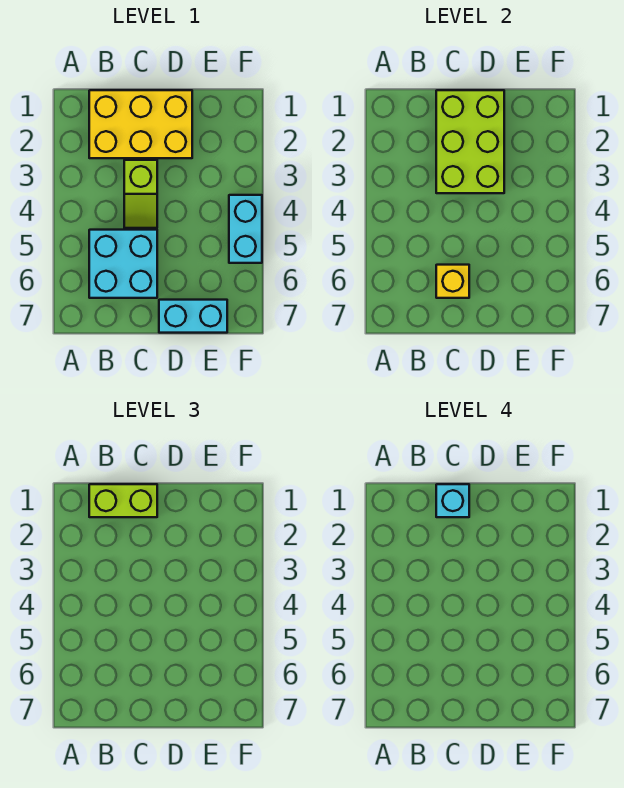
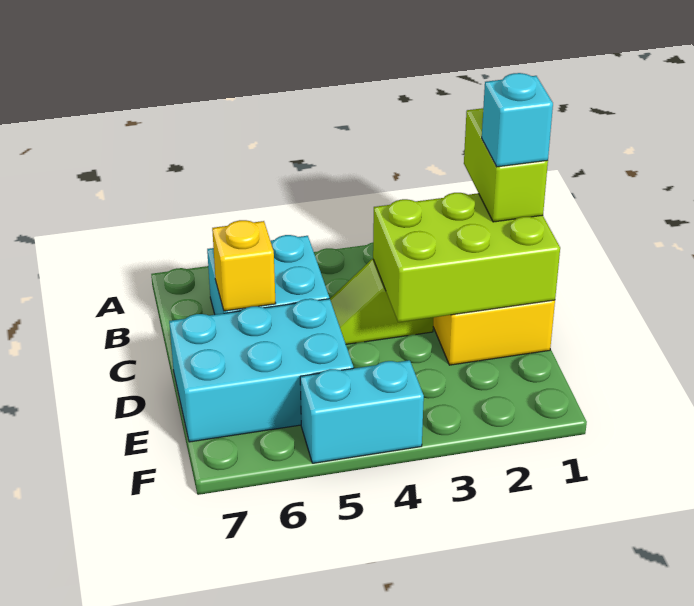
cyan brick D7:E7 level 1 -> cyan brick D5:E7 level 1

